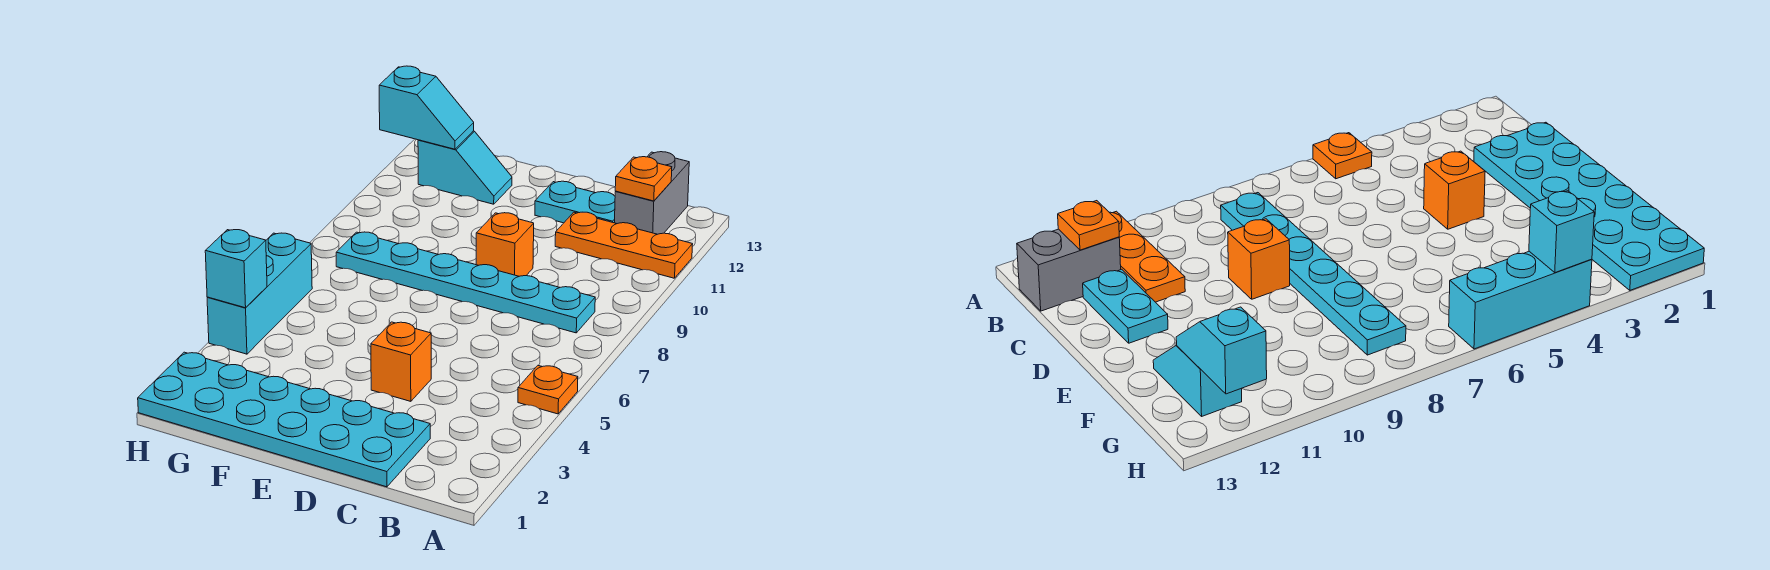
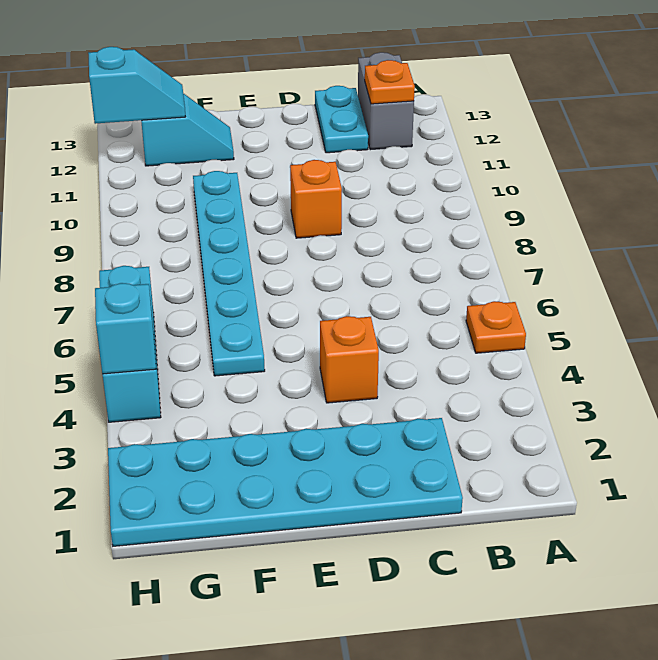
orange plate A11:C11 level 1 -> none
cyan plate B8:G8 level 1 -> cyan plate F5:F10 level 1
cyan plate C12:D12 level 1 -> cyan plate C12:C13 level 1

